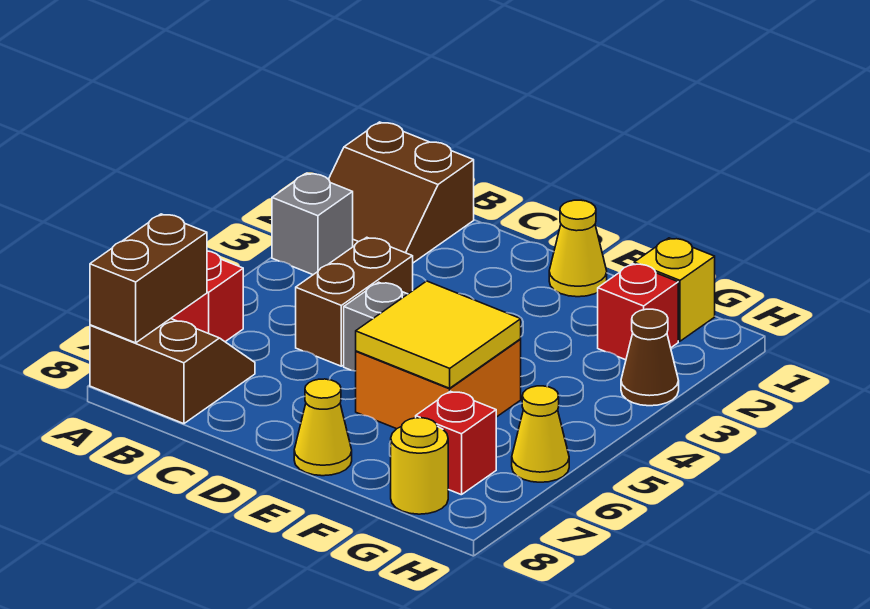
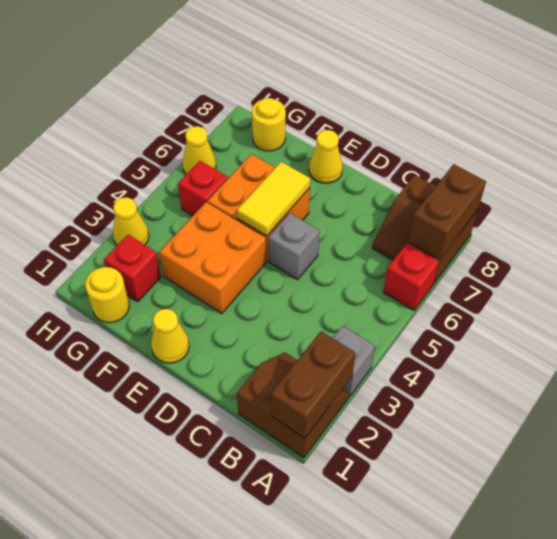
brown brick C4:C5 level 1 -> brown brick A1:A2 level 2
none -> orange brick E3:F4 level 1
yellow tile E5:F6 level 2 -> yellow tile E5:E6 level 2
yellow brick G1 level 1 -> yellow round brick G1 level 1
red brick G7 level 1 -> red brick G5 level 1
brown cone H3 level 1 -> yellow cone H3 level 1

